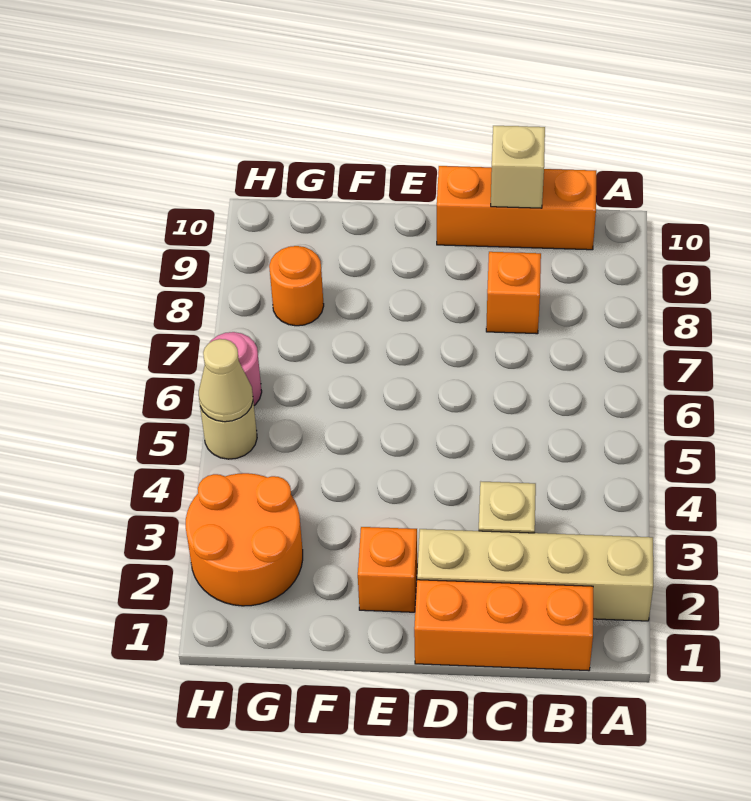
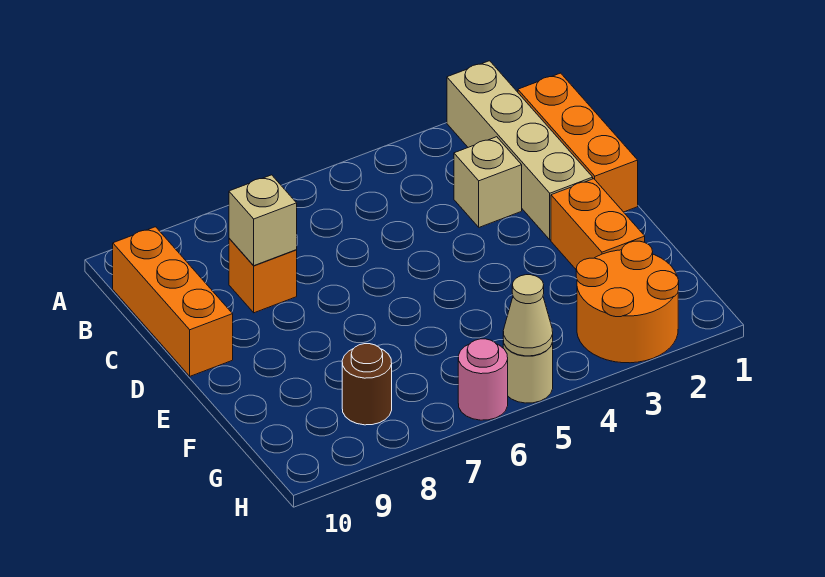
tan brick C10 level 2 -> tan brick C8 level 2
orange brick E2 level 1 -> orange brick E2:F2 level 1
orange round brick G8 level 1 -> brown round brick G8 level 1

